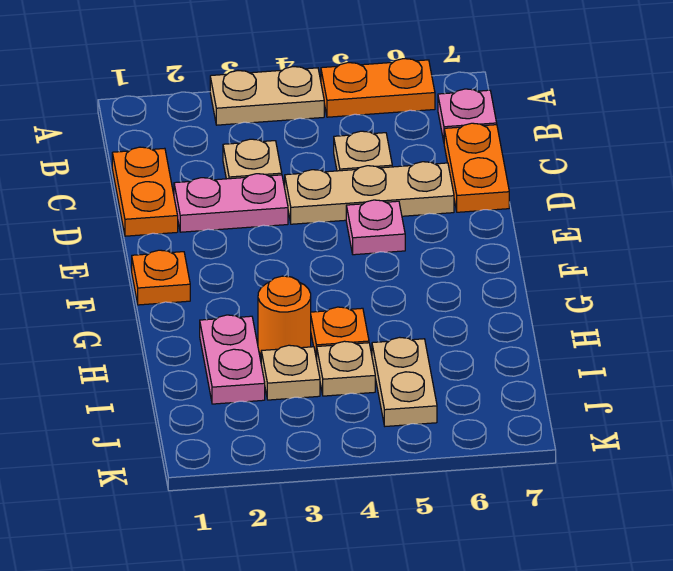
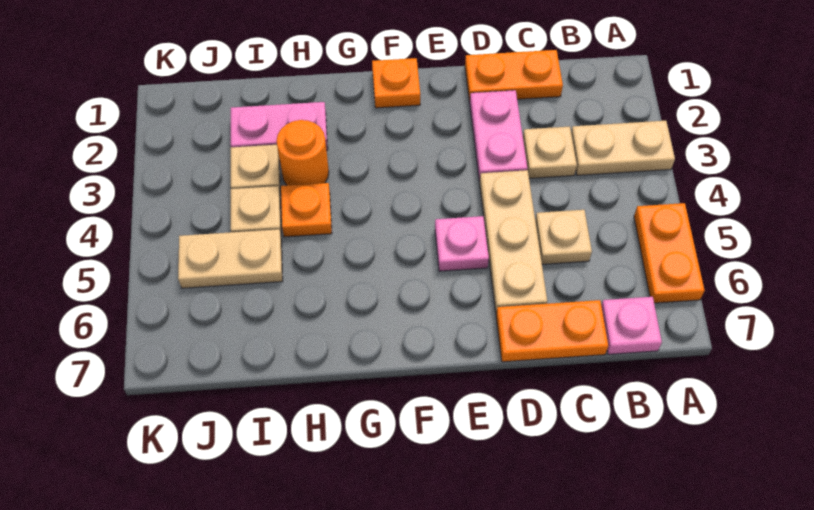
tan plate A3:A4 level 1 -> tan plate A3:B3 level 1

